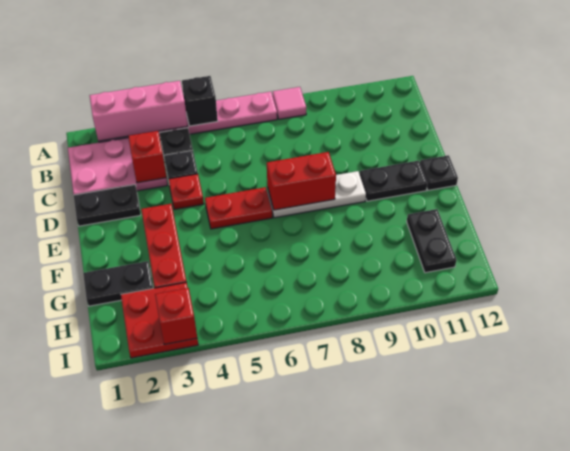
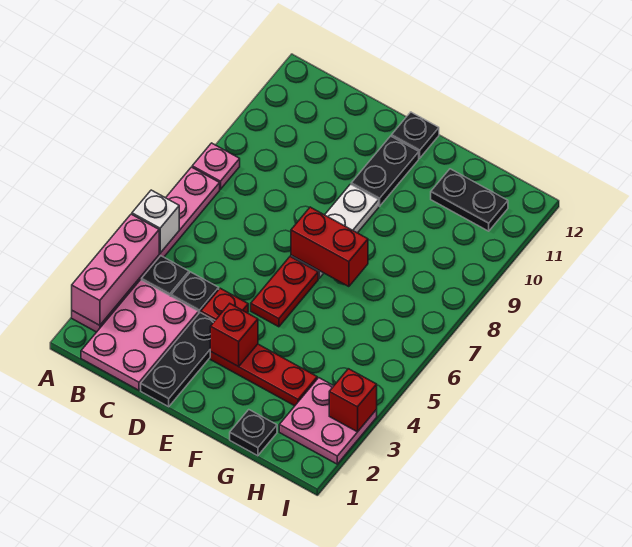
black brick A5 level 2 -> white brick A5 level 2
pink tile A8 level 1 -> pink plate A8 level 1
red brick C3 level 2 -> red brick E3 level 2
black plate D1:D2 level 1 -> black plate D1:D3 level 1
red brick E7:E8 level 2 -> red brick E7:F7 level 2
black plate G1:G2 level 1 -> black plate G1 level 1
red plate H2:I3 level 1 -> pink plate H2:I3 level 1

